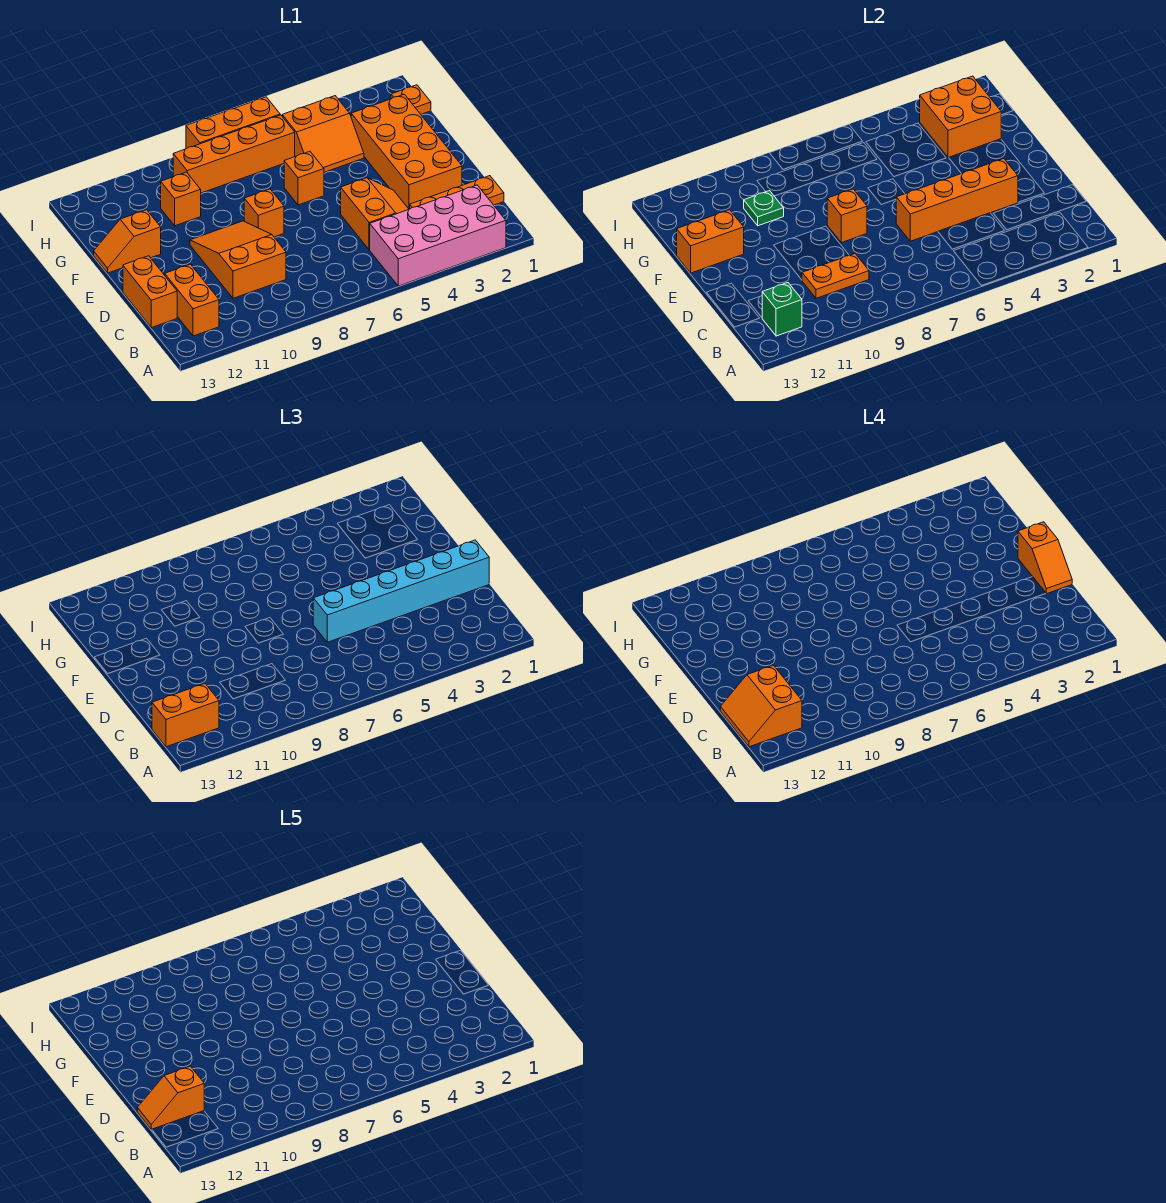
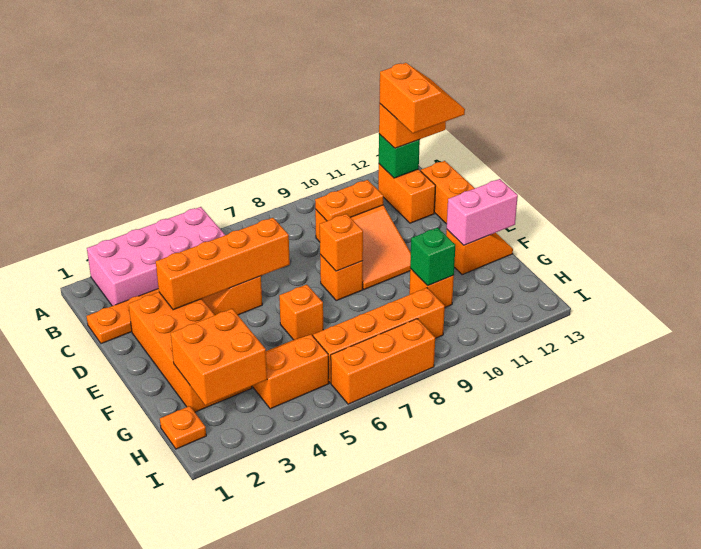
orange slope C12:C13 level 5 top 12 -> none
cyan brick D1:D6 level 3 -> none
orange slope D1:E1 level 4 top E -> none
orange brick F12:F13 level 2 -> pink brick F12:F13 level 2
green plate G10 level 2 -> green brick G10 level 2

